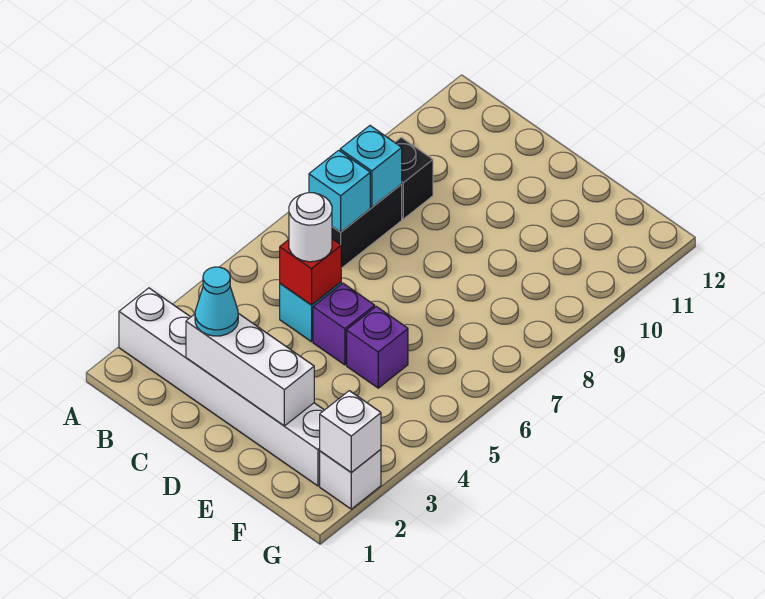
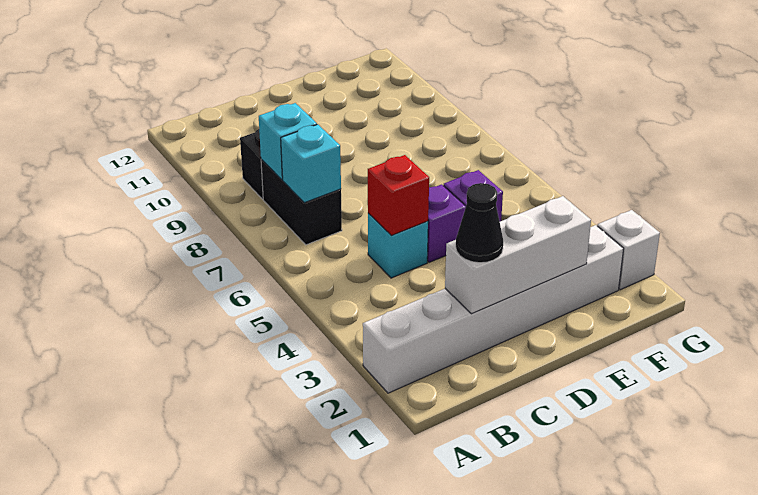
cyan cone C2 level 3 -> black cone C2 level 3
white round brick C5 level 3 -> none
white brick G2 level 2 -> none

